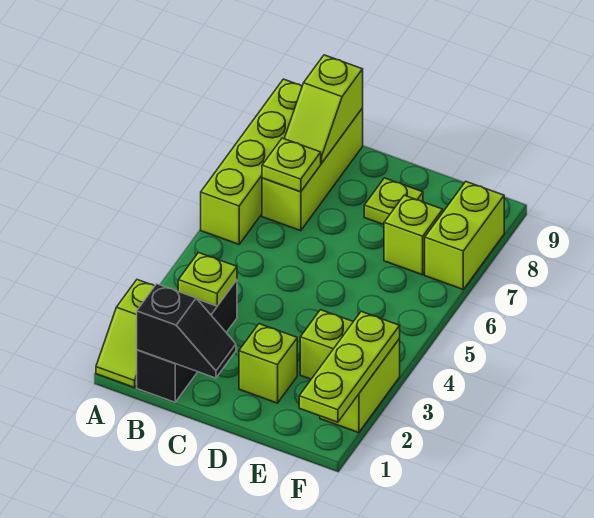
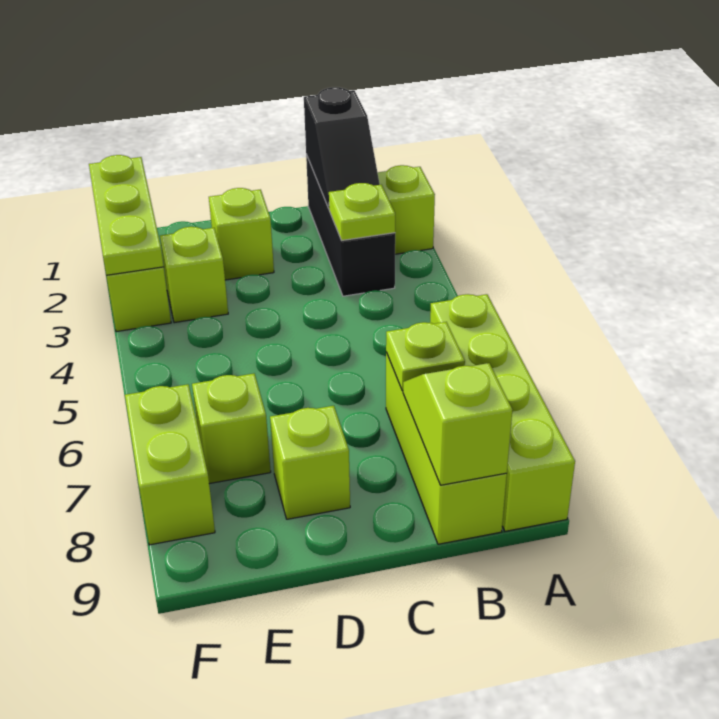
black slope B1:C1 level 2 top B -> black slope B1:B2 level 2 top 1
lime plate D8 level 1 -> lime brick D8 level 1

